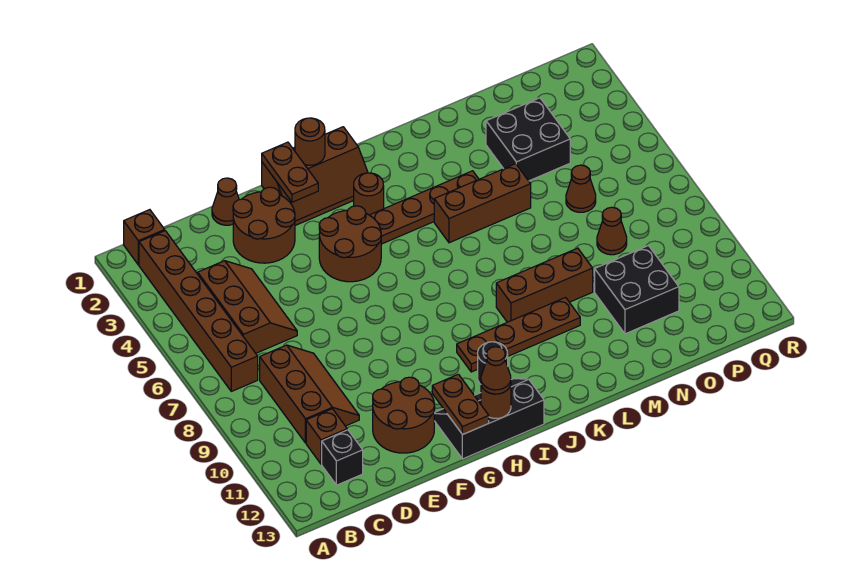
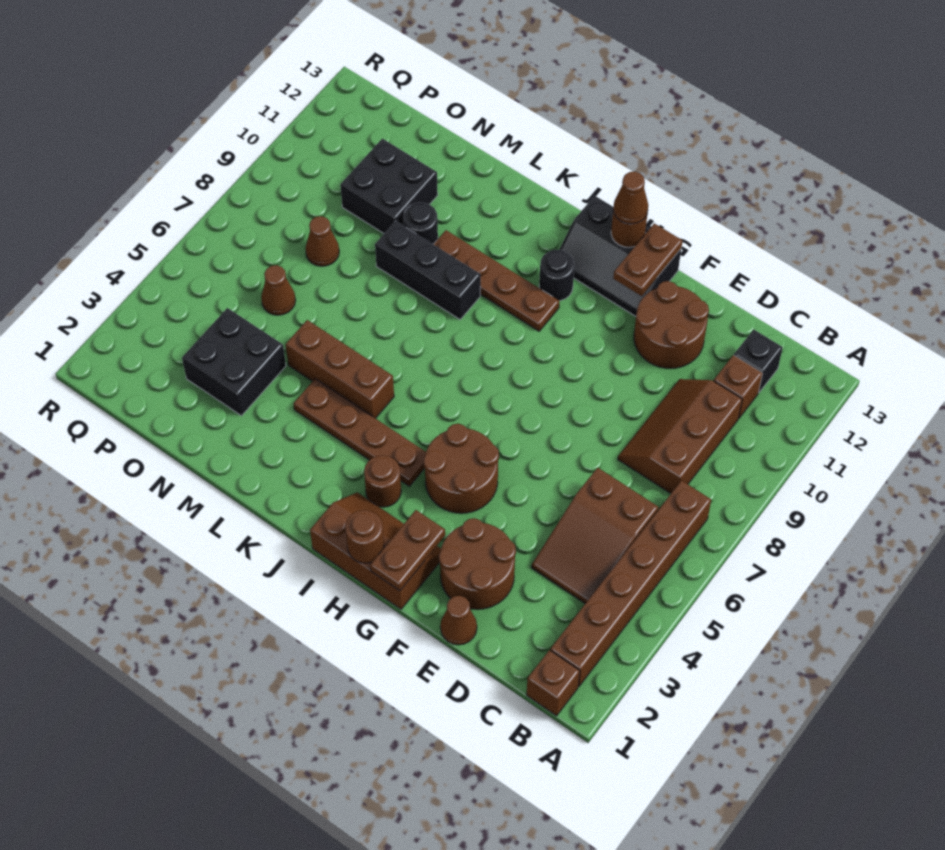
brown slope C4:D6 level 1 top C -> brown slope C4:D6 level 1 top 6
brown brick K9:M9 level 1 -> black brick K9:M9 level 1
none -> black round brick M10 level 1

